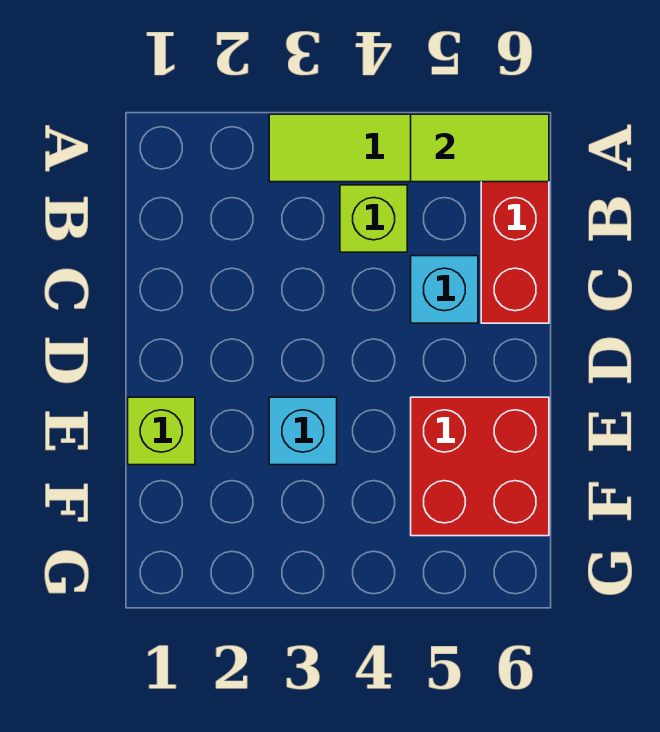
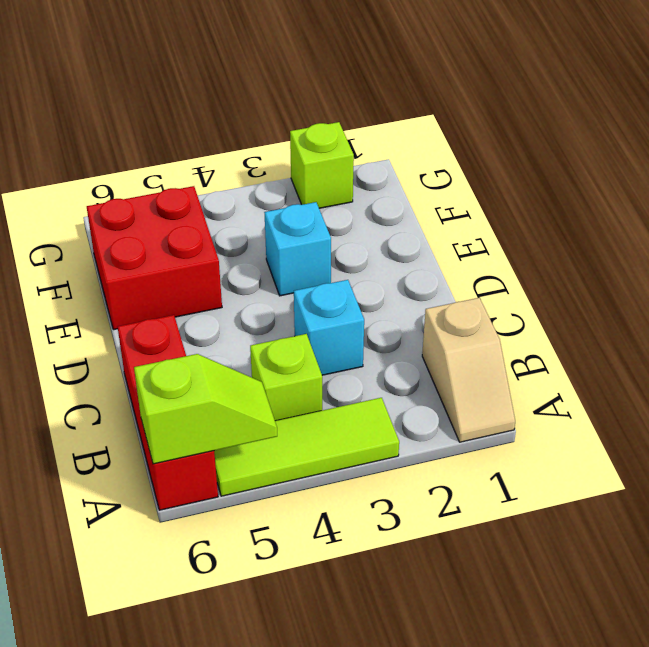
none -> tan slope A1:B1 level 1 top B
lime tile A5:A6 level 2 -> lime slope A5:A6 level 2 top 6
cyan brick C5 level 1 -> cyan brick C3 level 1
lime brick E1 level 1 -> lime brick G2 level 1

